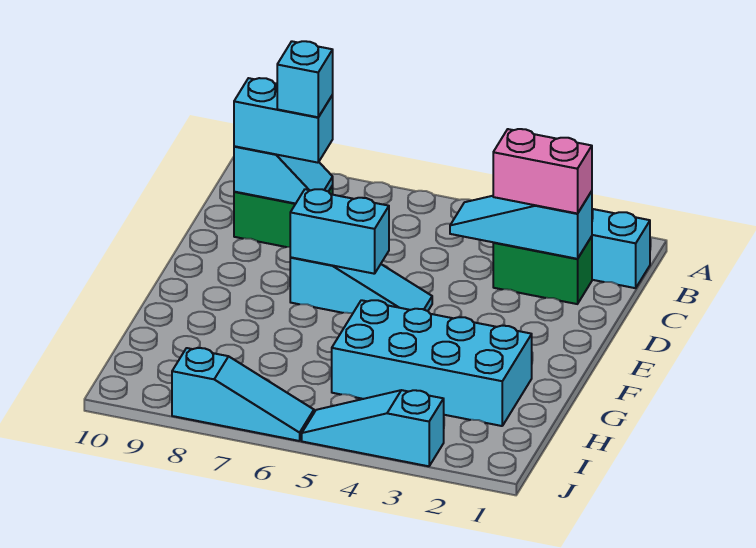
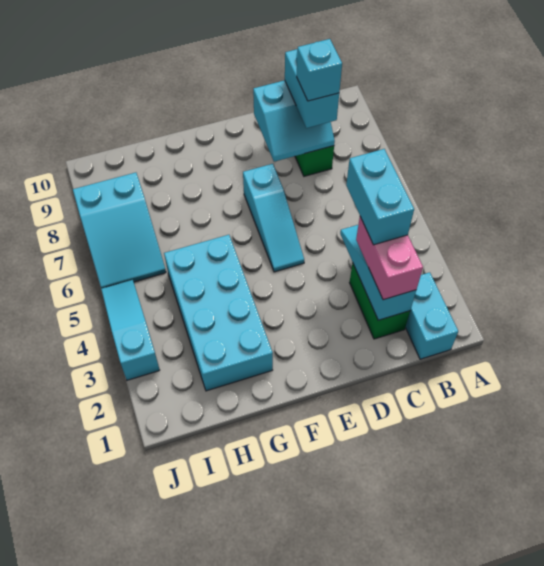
cyan slope C8:C9 level 2 top 9 -> cyan slope C8:D9 level 2 top 9
cyan brick E6:E7 level 2 -> cyan brick C3:C4 level 4
cyan slope J6:J8 level 1 top 8 -> cyan slope I6:J8 level 1 top 8

